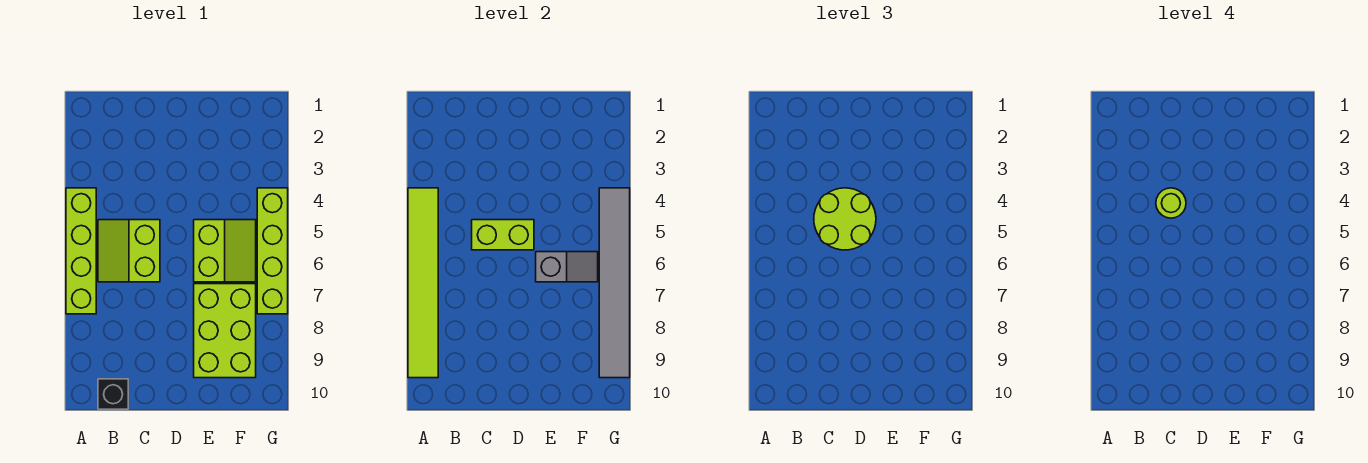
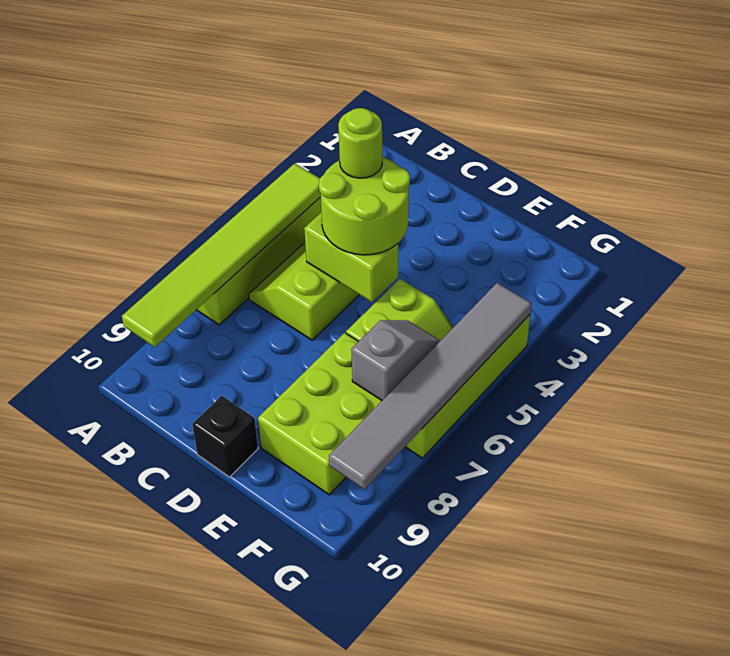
black brick B10 level 1 -> black brick D10 level 1
grey slope E6:F6 level 2 top E -> grey slope F6:F7 level 2 top 7

